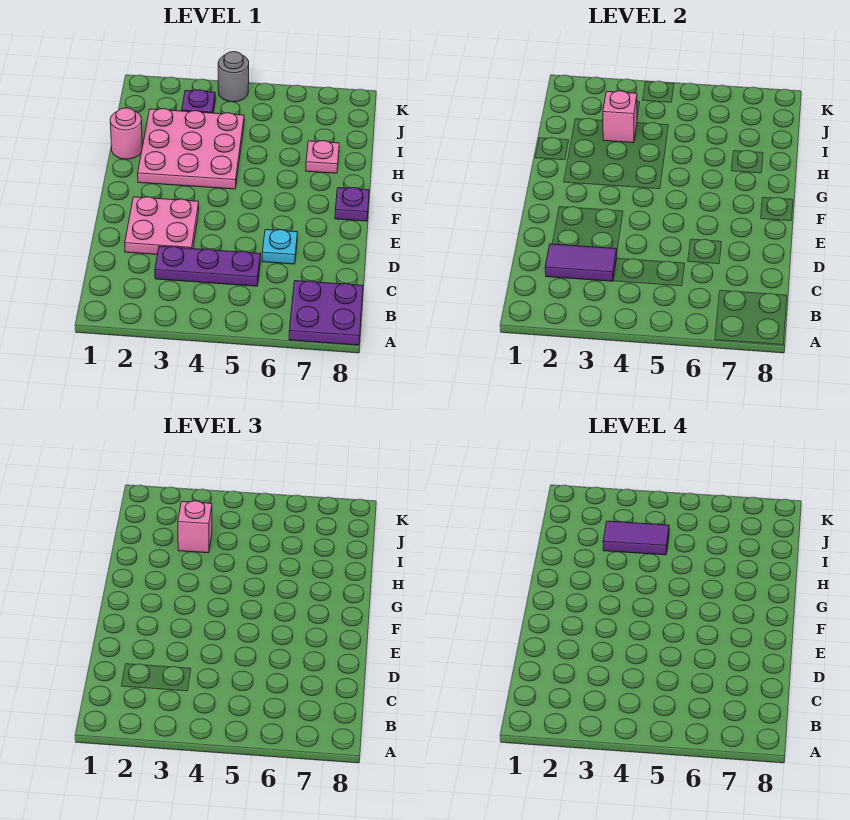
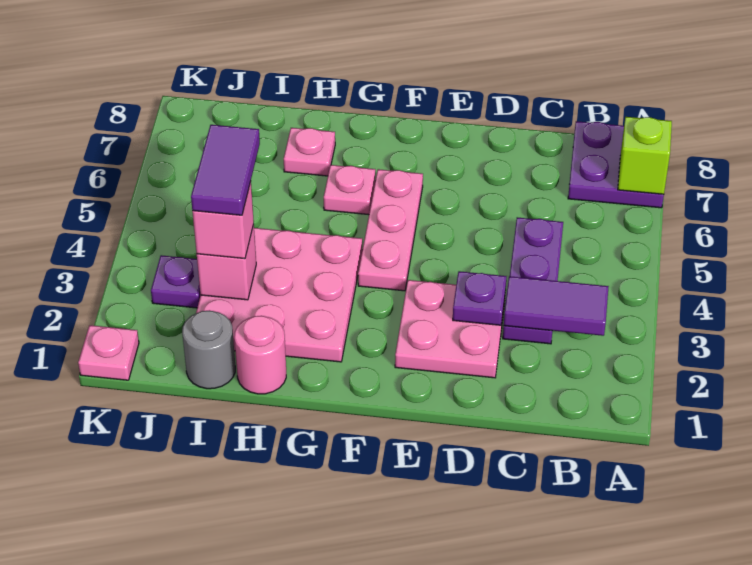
none -> lime brick A7 level 2
purple tile C2:C3 level 2 -> purple tile B3:C3 level 2
cyan plate D6 level 1 -> none
none -> pink plate F4:F6 level 1
purple plate F8 level 1 -> purple plate D3 level 2
none -> pink plate G6 level 1
none -> pink plate K1 level 1
grey round brick K4 level 1 -> grey round brick I1 level 1

